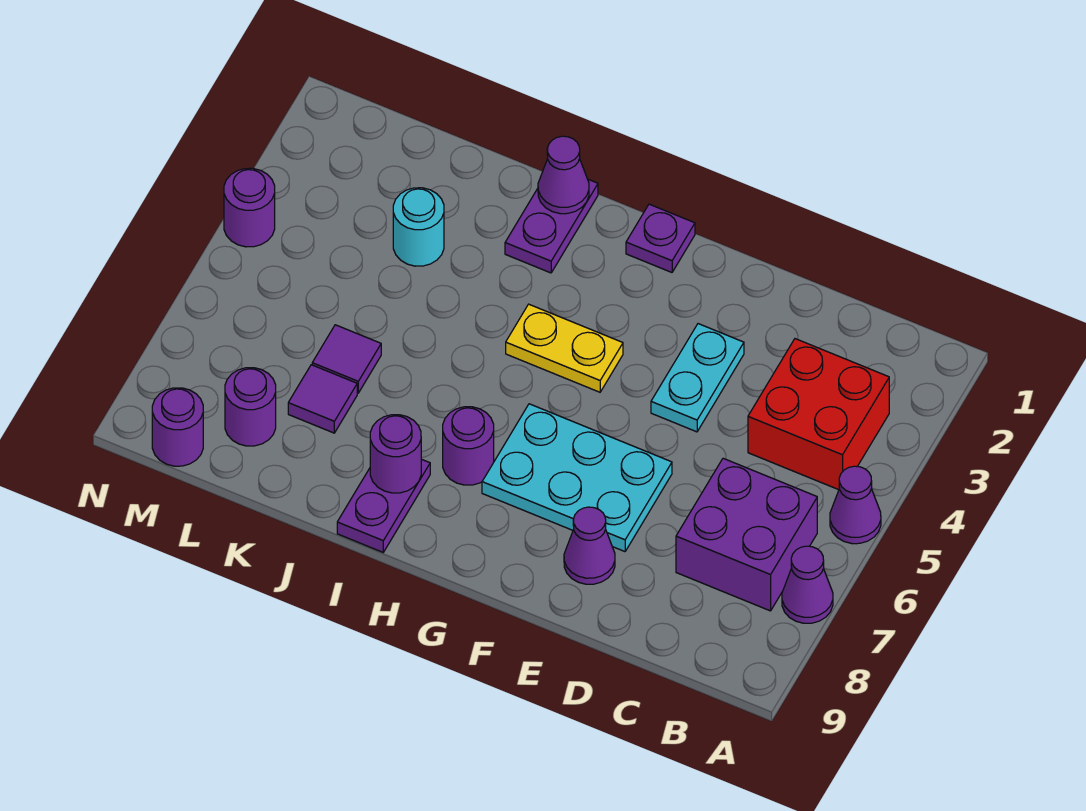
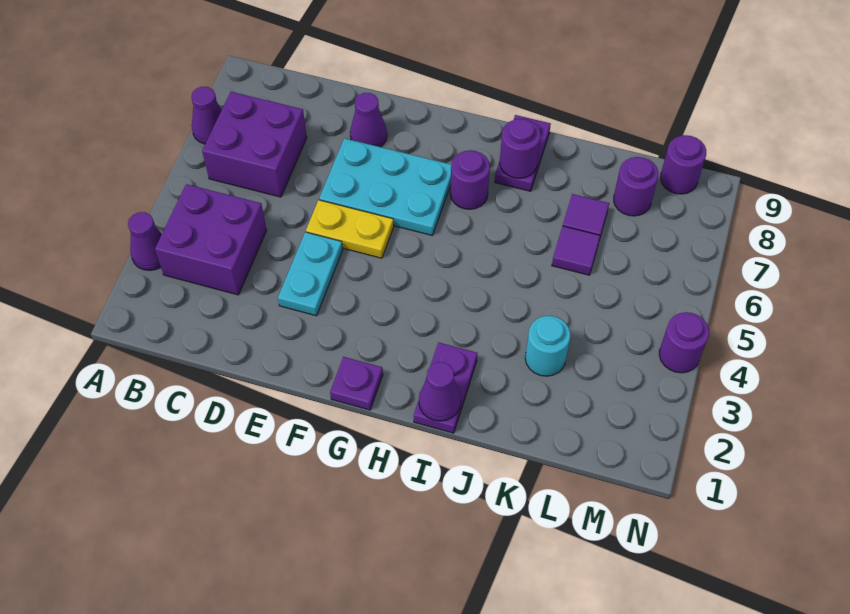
purple cone A5 level 1 -> purple cone A3 level 1
red brick B3:C4 level 1 -> purple brick B3:C4 level 1
yellow plate G4:H4 level 1 -> yellow plate E5:F5 level 1

